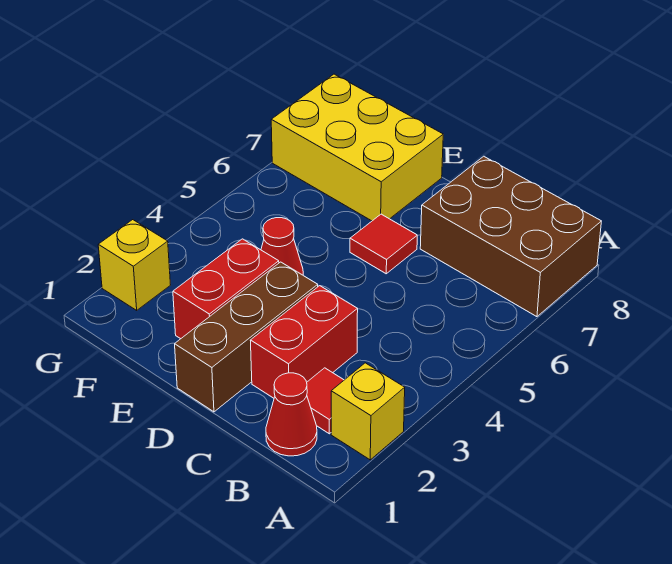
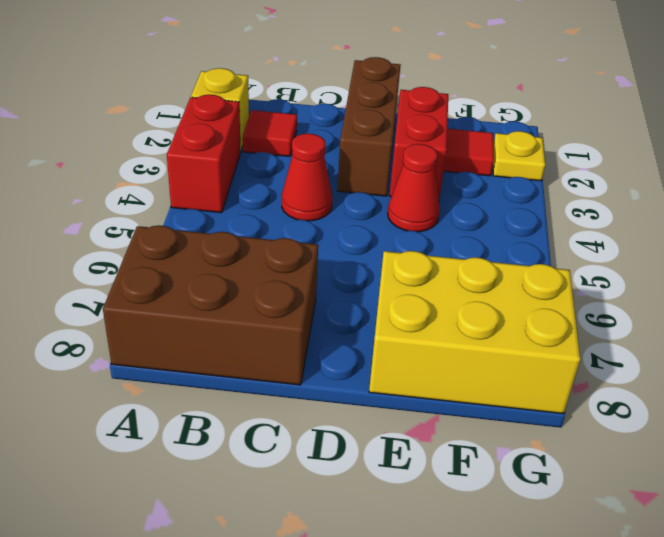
red cone B1 level 1 -> red cone C4 level 1
red brick C2:C3 level 1 -> red brick A3:A4 level 1
red tile D6 level 1 -> red tile F2 level 1
yellow brick G2 level 1 -> yellow plate G2 level 1

